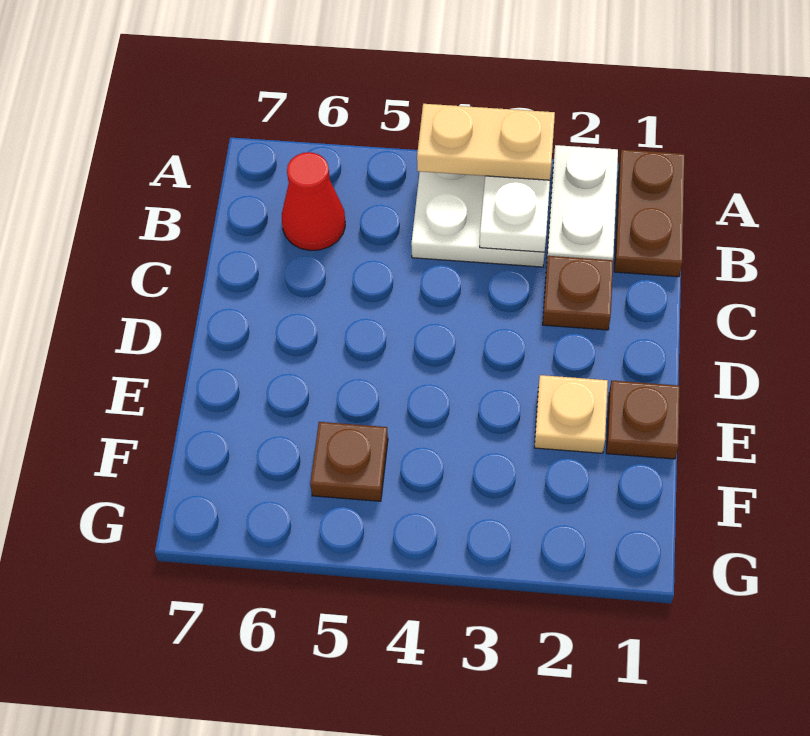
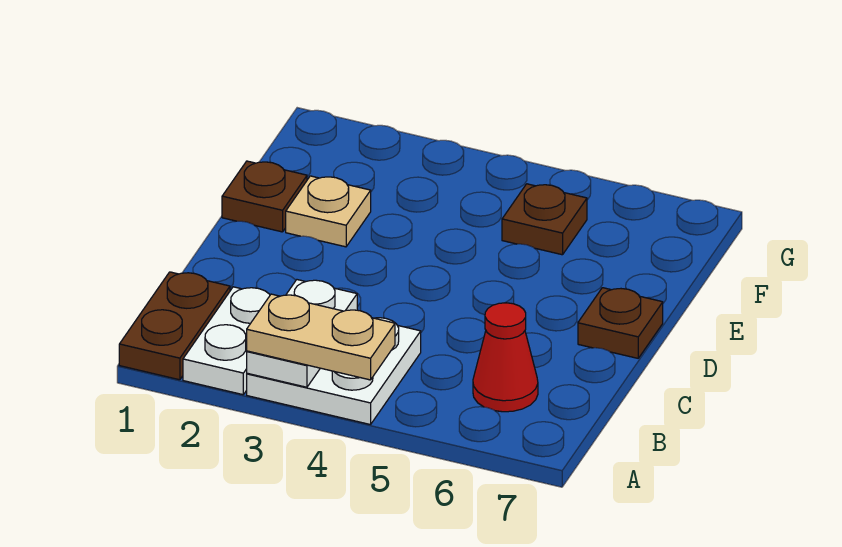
brown plate C2 level 1 -> brown plate D7 level 1

